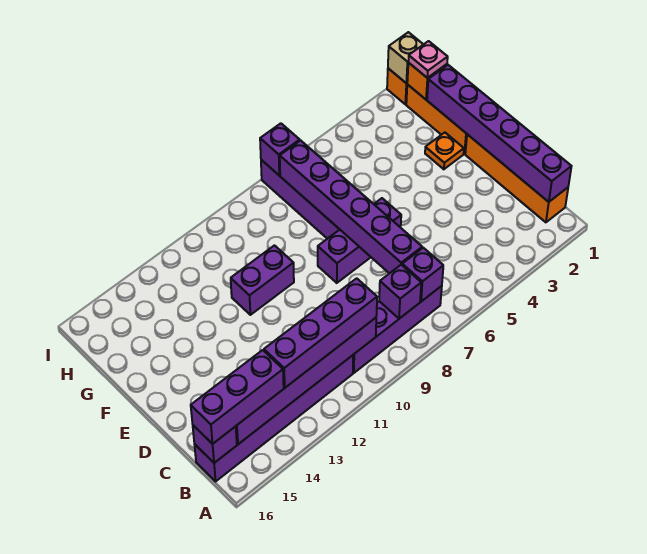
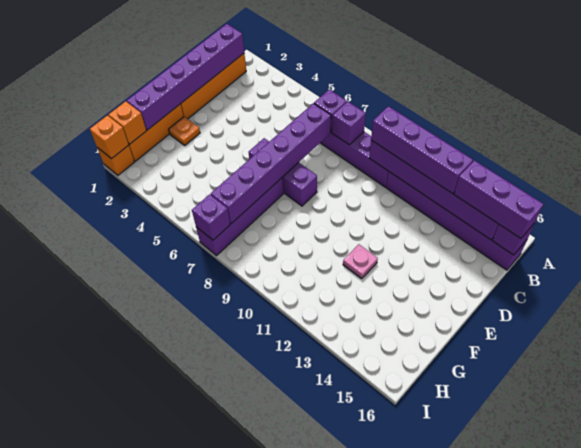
purple brick F10:F11 level 1 -> none
pink plate H1 level 3 -> pink plate F12 level 1
tan brick I1 level 2 -> orange brick I1 level 2

